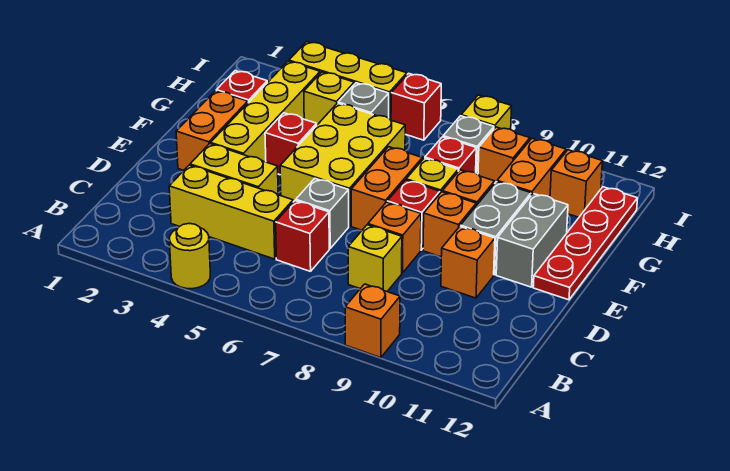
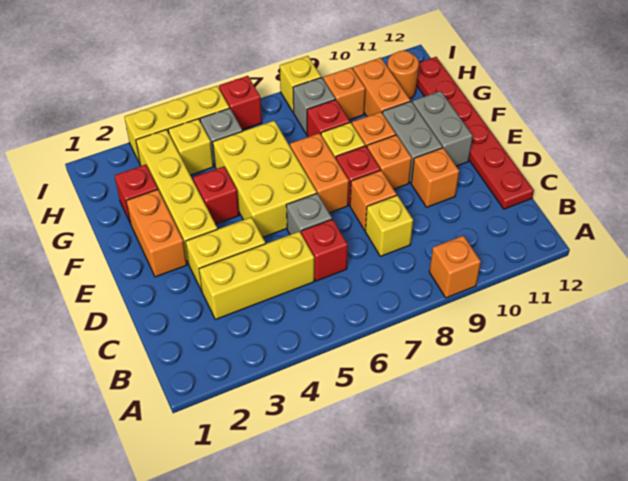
yellow round brick A4 level 1 -> none
red plate E12:H12 level 1 -> red plate C12:H12 level 1
orange brick H11 level 1 -> orange round brick H11 level 1

